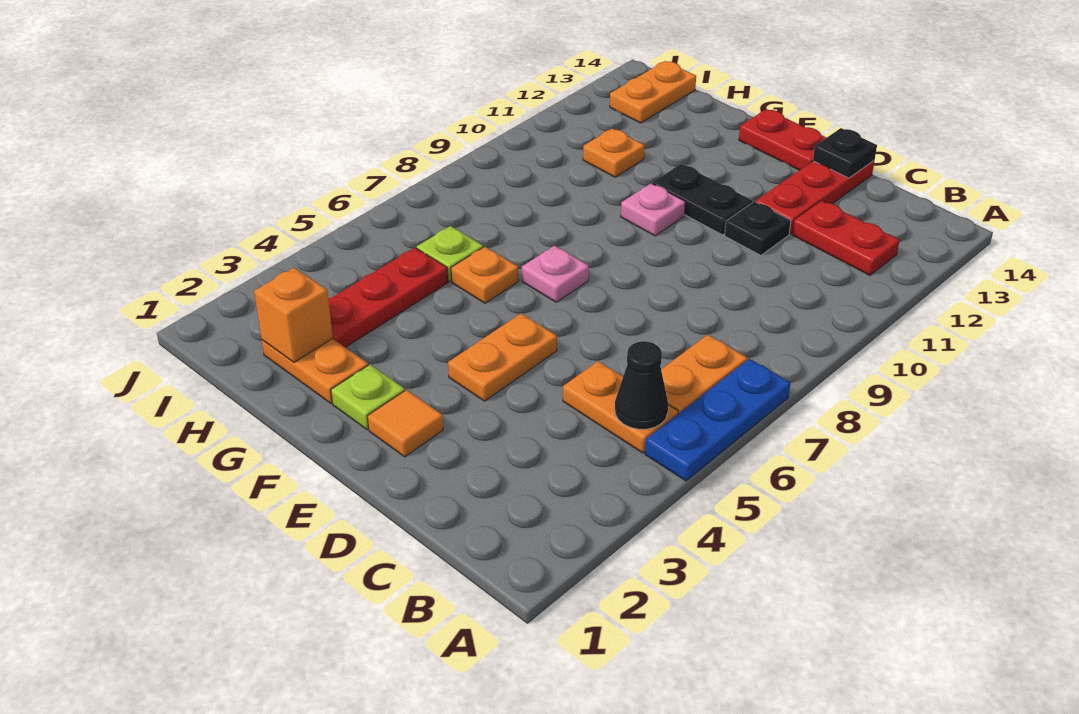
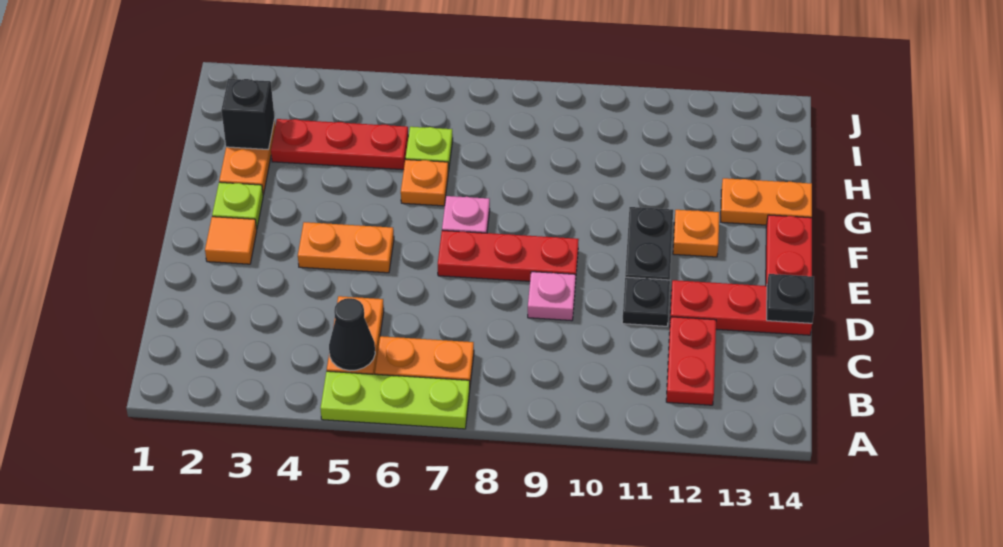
blue plate A5:A7 level 1 -> lime plate A5:A7 level 1
none -> red plate E7:E9 level 1
pink plate F10 level 1 -> pink plate D9 level 1
orange brick H2 level 2 -> black brick H2 level 2
orange plate H11 level 1 -> orange plate F12 level 1
orange plate I13:I14 level 1 -> orange plate G13:G14 level 1

